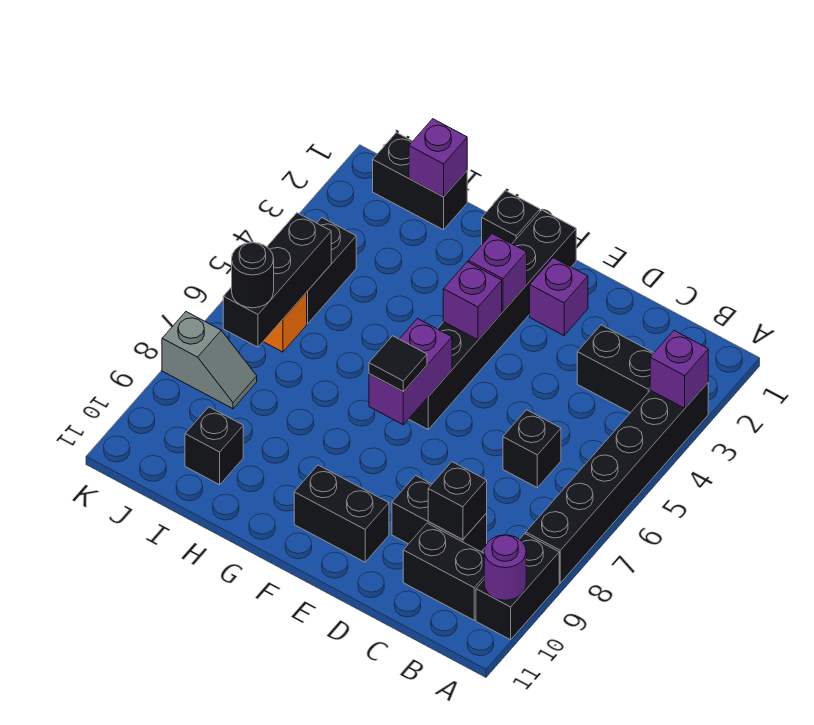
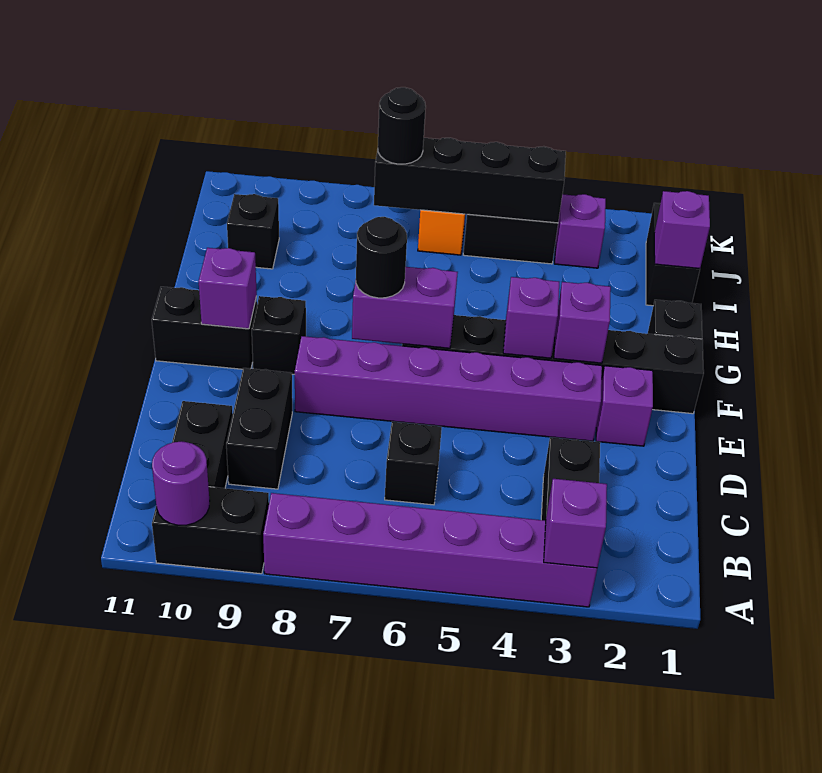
black brick A3:A8 level 1 -> purple brick A3:A8 level 1
black brick C9 level 2 -> black brick F9 level 1
none -> purple brick E3:E8 level 1
black brick E10:F10 level 1 -> black brick F10:F11 level 1
black tile F7 level 3 -> black round brick F7 level 3
none -> purple brick F10 level 2
none -> purple brick J3 level 1
black brick J5:J7 level 2 -> black brick J4:J7 level 2
grey slope J8:K8 level 1 top K -> none

